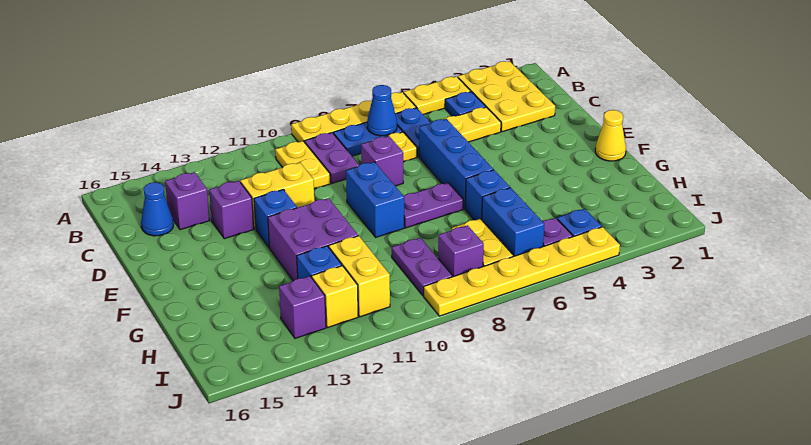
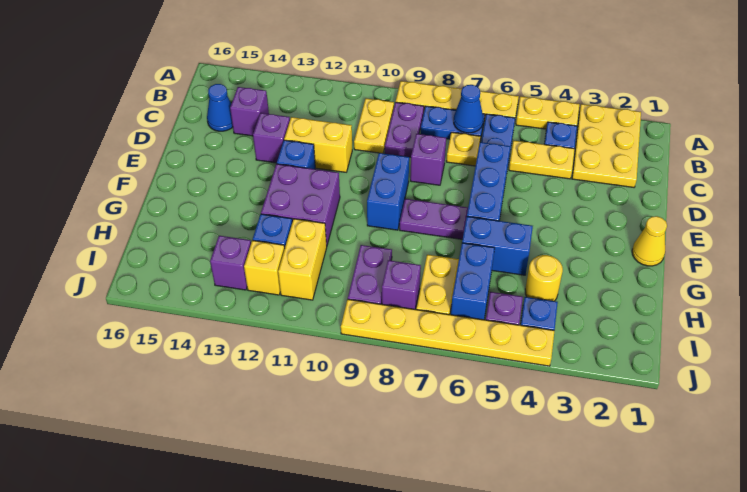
blue brick G6 level 1 -> blue brick G5:G6 level 1
none -> yellow round brick H4 level 1

